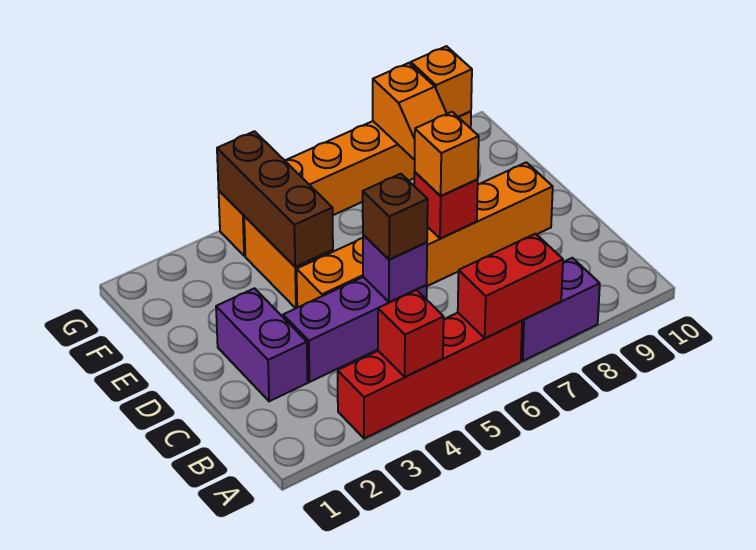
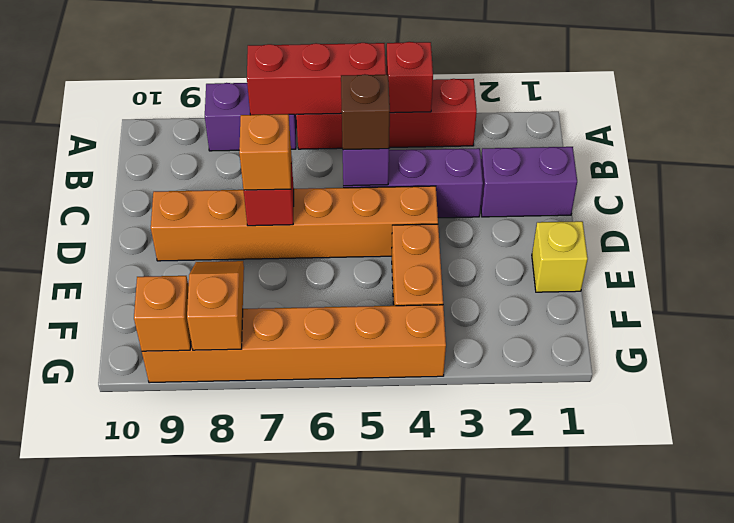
red brick A6:A7 level 2 -> red brick A5:A7 level 2
purple brick C2:D2 level 1 -> purple brick C1:C2 level 1
none -> yellow brick E1 level 1
brown brick E4:G4 level 2 -> none

